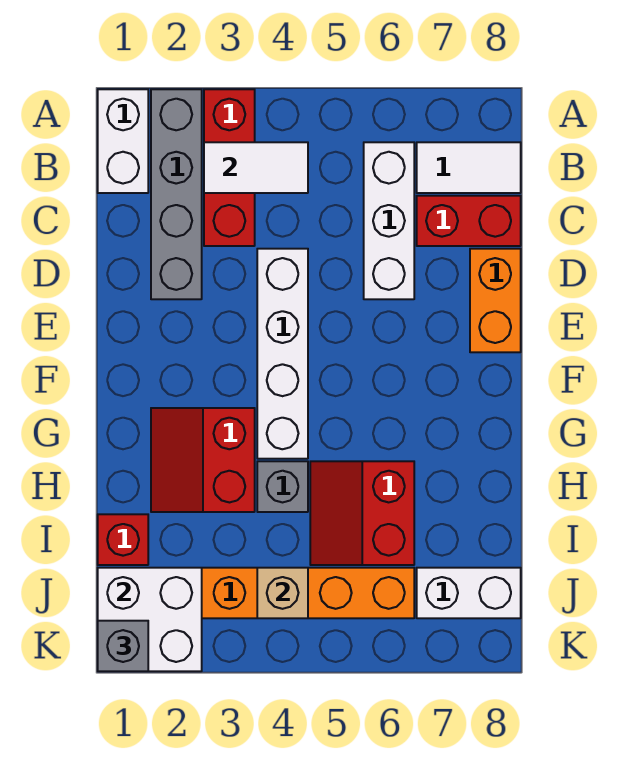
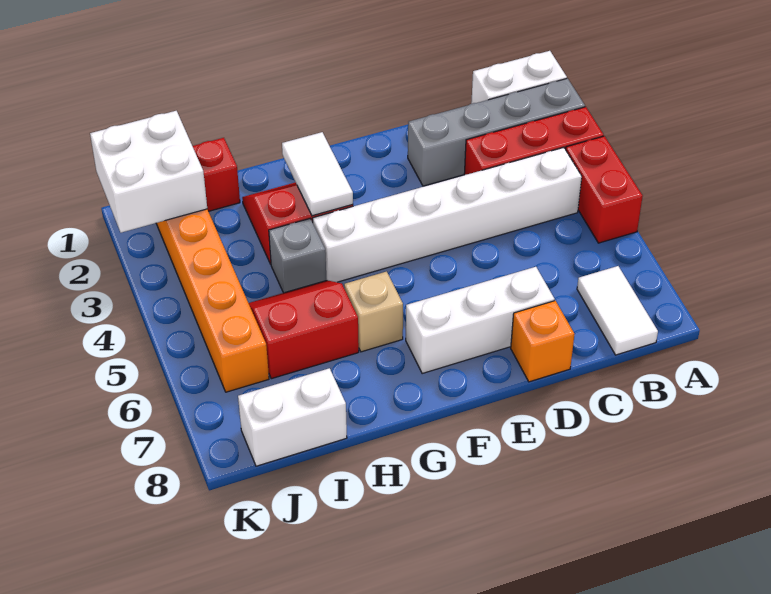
white tile B3:B4 level 2 -> white tile G2:G3 level 2
white brick B6:D6 level 1 -> white brick D7:F7 level 1
red brick C7:C8 level 1 -> red brick A4:A5 level 1
white brick D4:G4 level 1 -> white brick B4:G4 level 1
orange brick D8:E8 level 1 -> orange brick D8 level 1
tan brick J4 level 2 -> tan brick G6 level 1
white brick J7:J8 level 1 -> white brick I8:J8 level 1
grey brick K1 level 3 -> none

